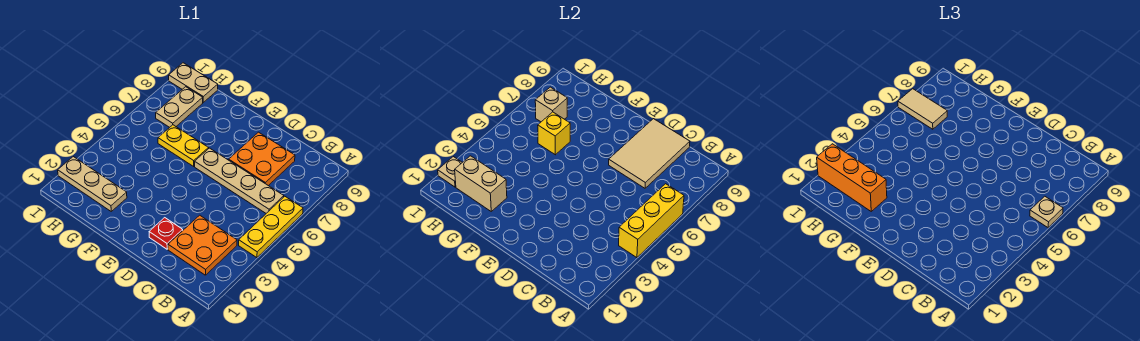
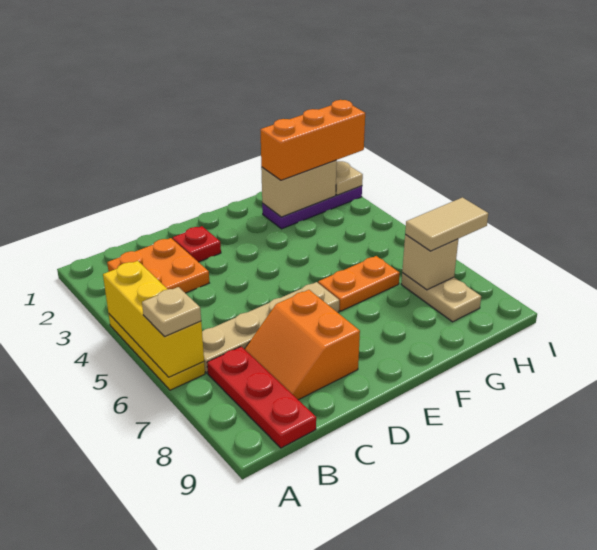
none -> red plate B7:B9 level 1
orange plate C7:D8 level 1 -> orange slope C7:D8 level 1 top D
tan tile C7:D9 level 2 -> none
yellow plate F6:G6 level 1 -> orange plate F6:G6 level 1
tan plate G2:I2 level 1 -> purple plate G2:I2 level 1
yellow brick G6 level 2 -> none
tan plate H9:I9 level 1 -> none

